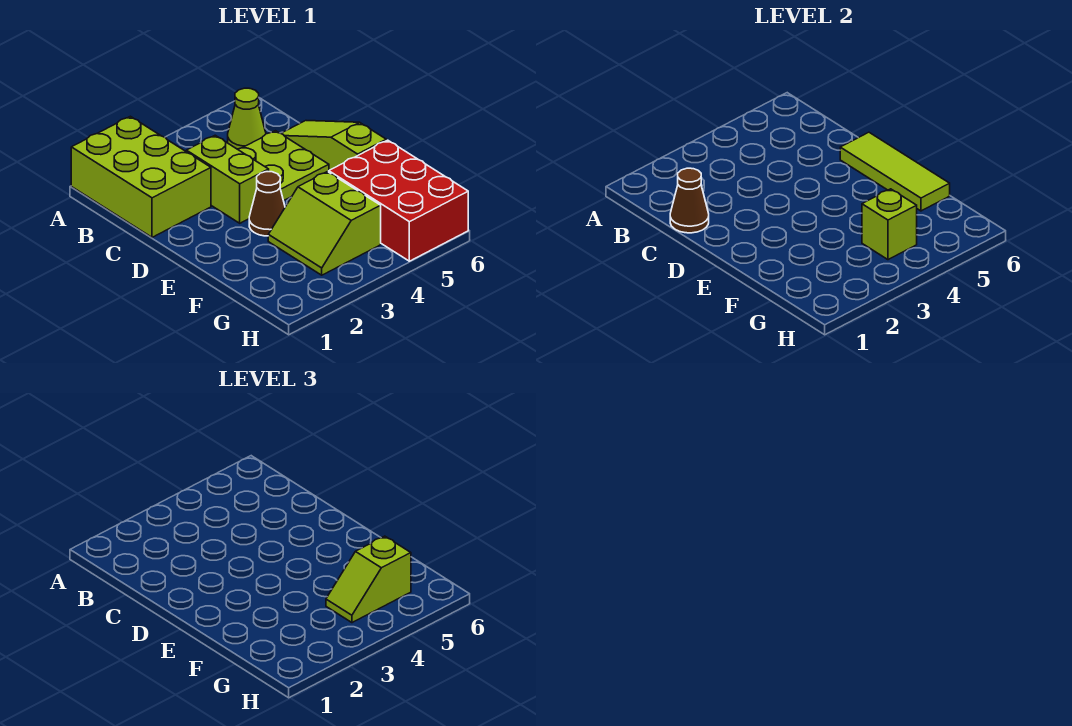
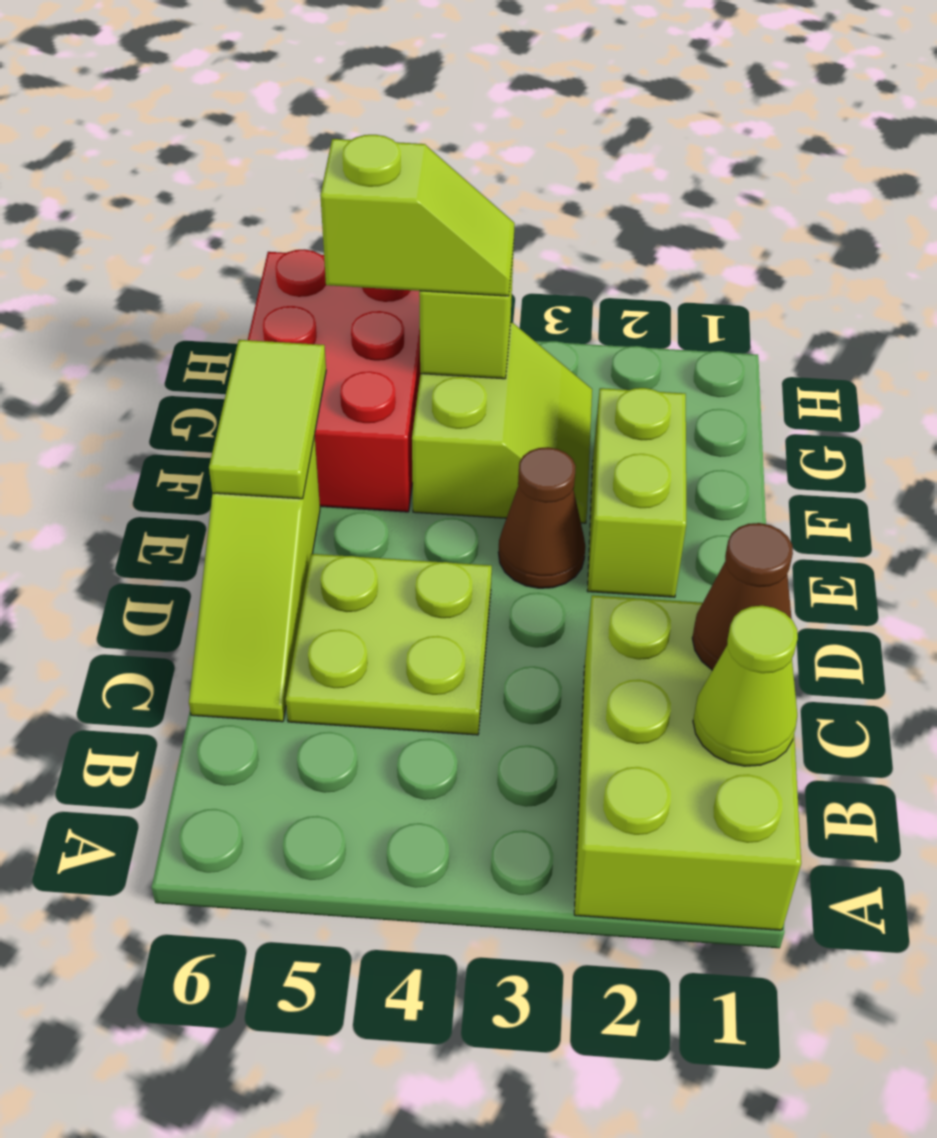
lime cone B5 level 1 -> lime cone B1 level 2
lime brick C3:D3 level 1 -> lime brick E2:F2 level 1
lime tile D6:F6 level 2 -> lime tile E6:F6 level 2

